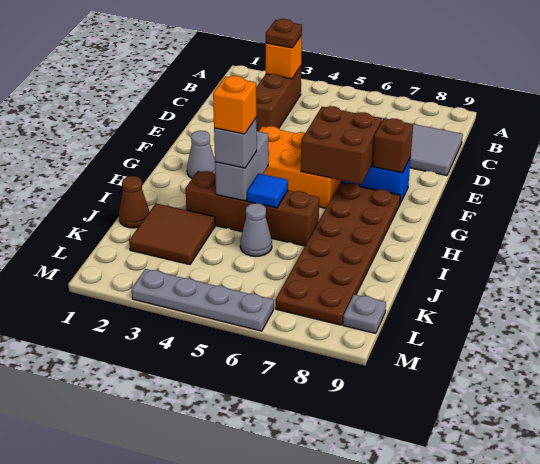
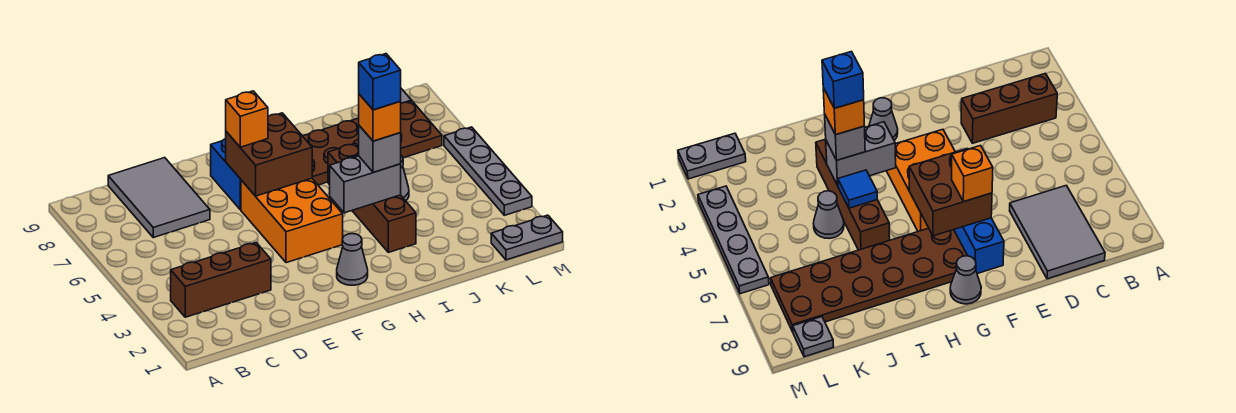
orange brick B3 level 2 -> orange brick F7 level 3
brown plate B3 level 3 -> none
brown brick F8 level 2 -> none
none -> grey cone G9 level 1
none -> blue brick I4 level 5
brown cone J1 level 1 -> none
brown tile J2:K3 level 1 -> none
none -> grey plate L1:M1 level 1

